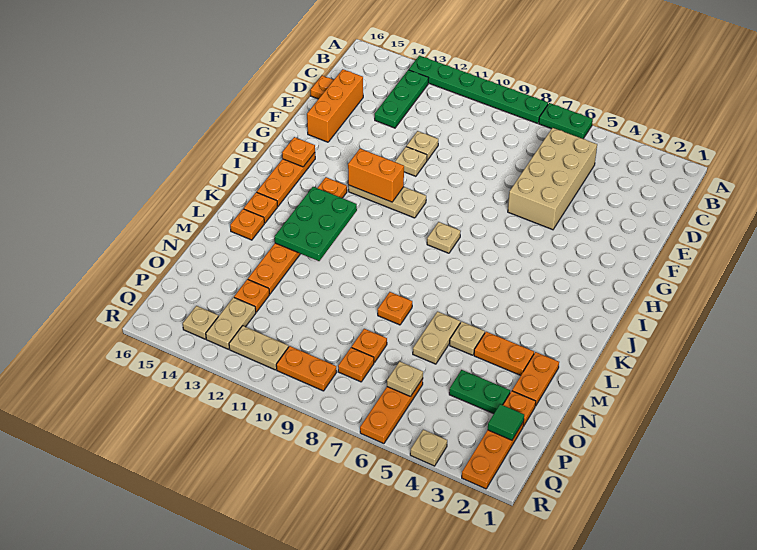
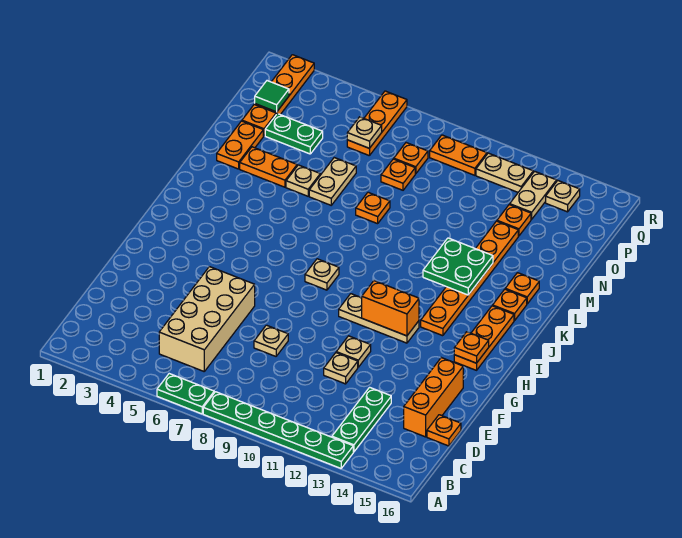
green plate J12:L13 level 2 -> green plate K12:L13 level 2
tan plate R4 level 1 -> tan plate E8 level 1

